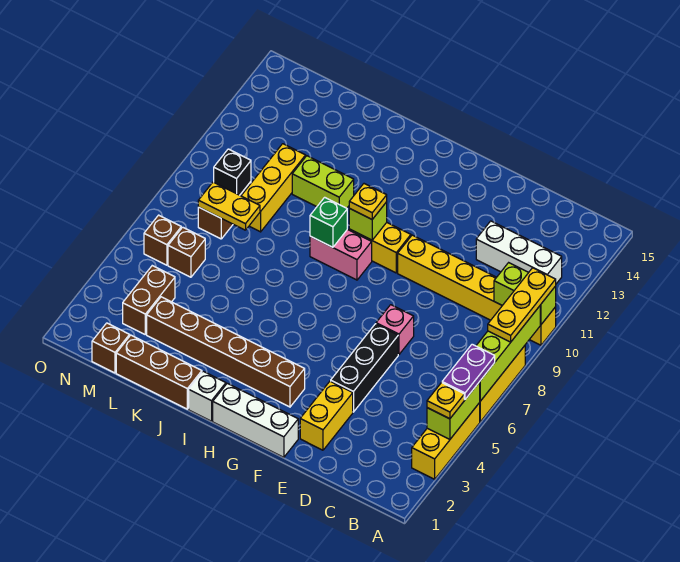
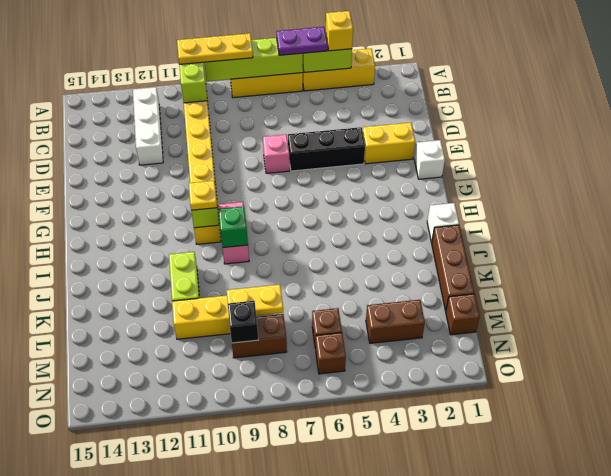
yellow plate A4 level 3 -> yellow brick A4 level 3
white brick F1:H1 level 1 -> white brick F1 level 1
brown brick G3:L3 level 1 -> none
yellow plate L8:M8 level 2 -> yellow plate L8:L9 level 2

